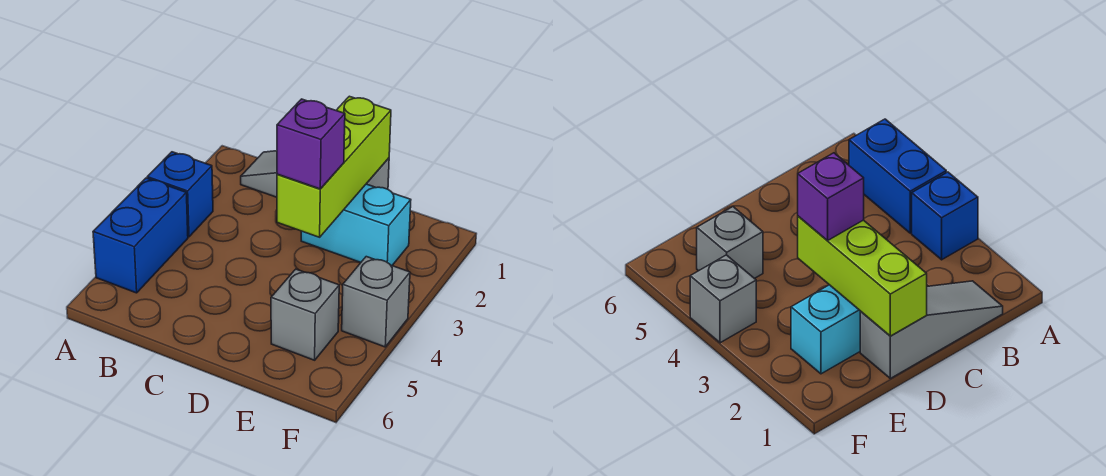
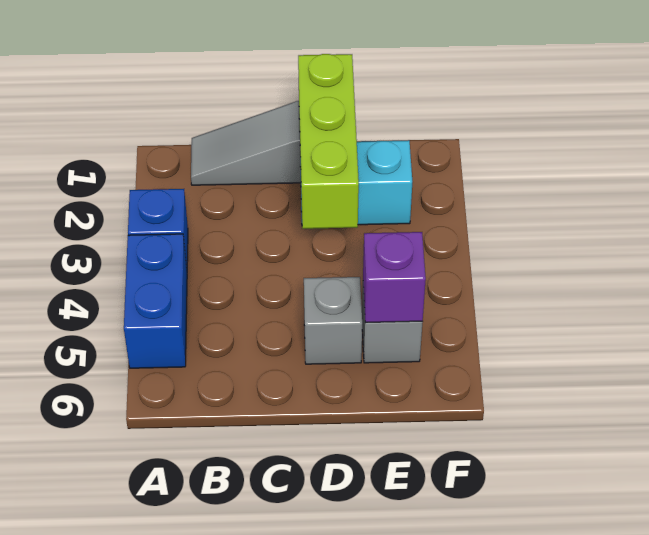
purple brick D3 level 3 -> purple brick E5 level 2
grey brick F4 level 1 -> grey brick D5 level 1

